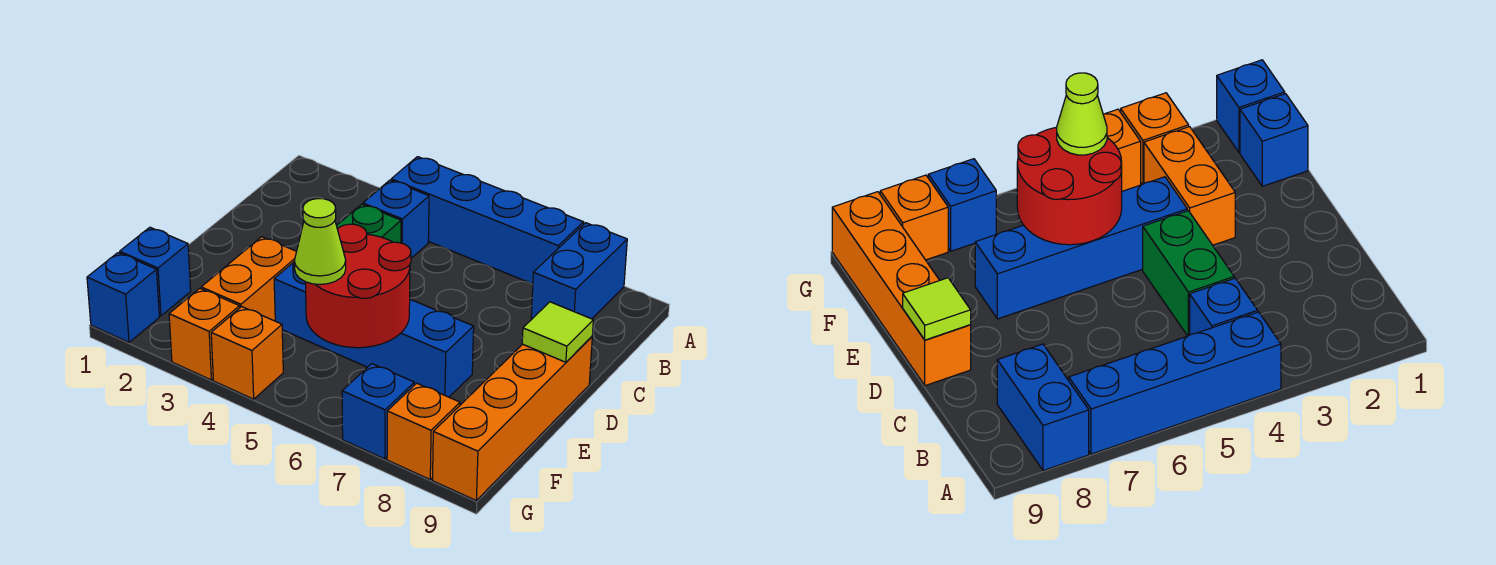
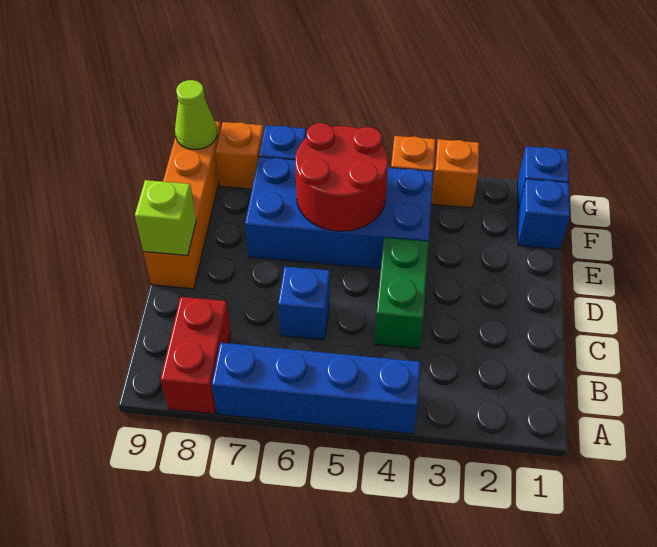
blue brick A8:B8 level 1 -> red brick A8:B8 level 1
blue brick B4 level 1 -> blue brick C6 level 1
lime tile D9 level 2 -> lime brick D9 level 2
orange brick E3:F3 level 1 -> none
blue brick E4:E7 level 1 -> blue brick E4:F7 level 1
lime cone F5 level 3 -> lime cone G9 level 2

